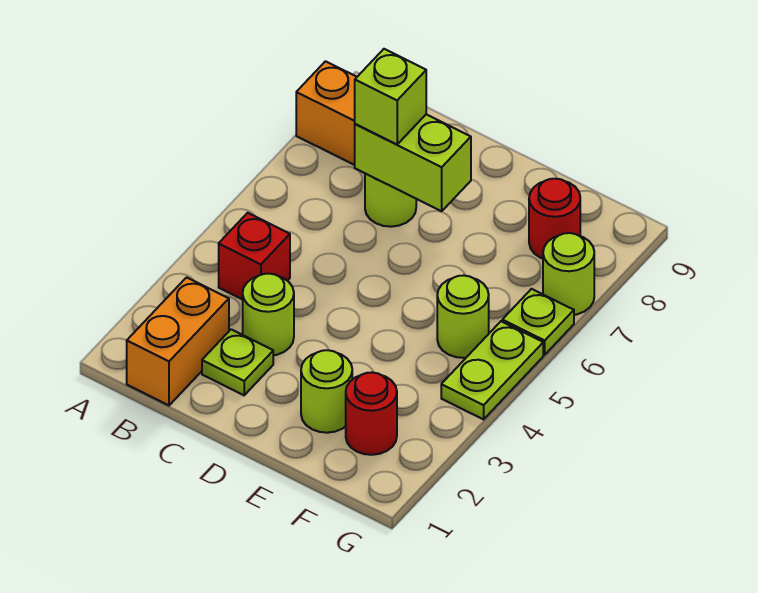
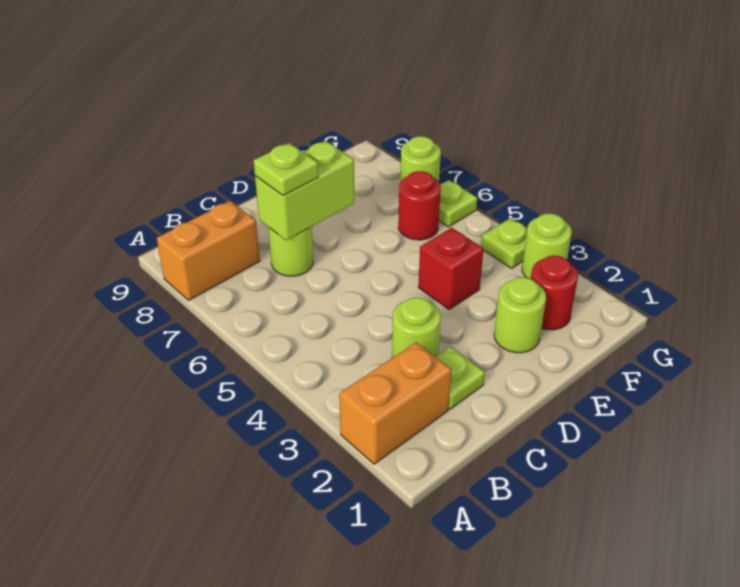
orange brick B1:B2 level 1 -> orange brick A2:B2 level 1
red brick B4 level 1 -> red brick E4 level 1
lime brick C7 level 3 -> lime plate C7 level 3
lime round brick F5 level 1 -> lime round brick G3 level 1
red round brick F8 level 1 -> red round brick F6 level 1
lime plate G4:G5 level 1 -> lime plate G4 level 1

